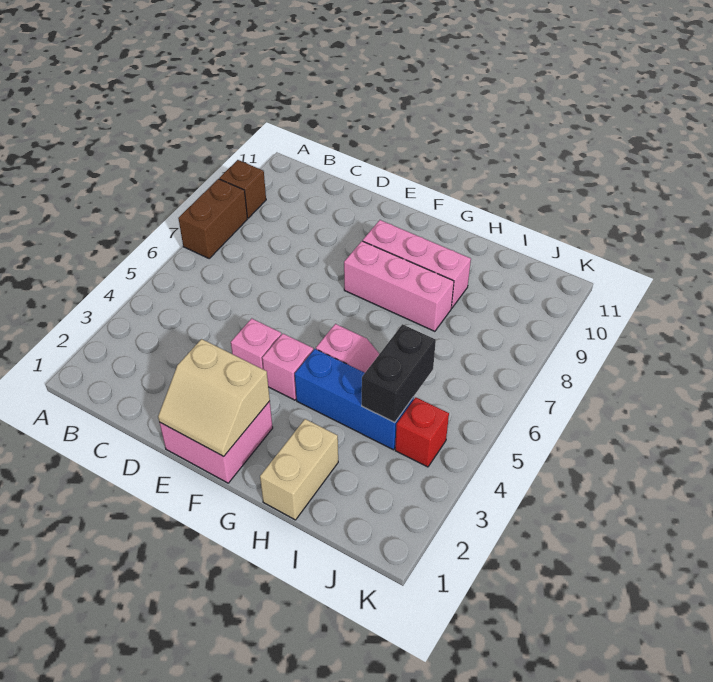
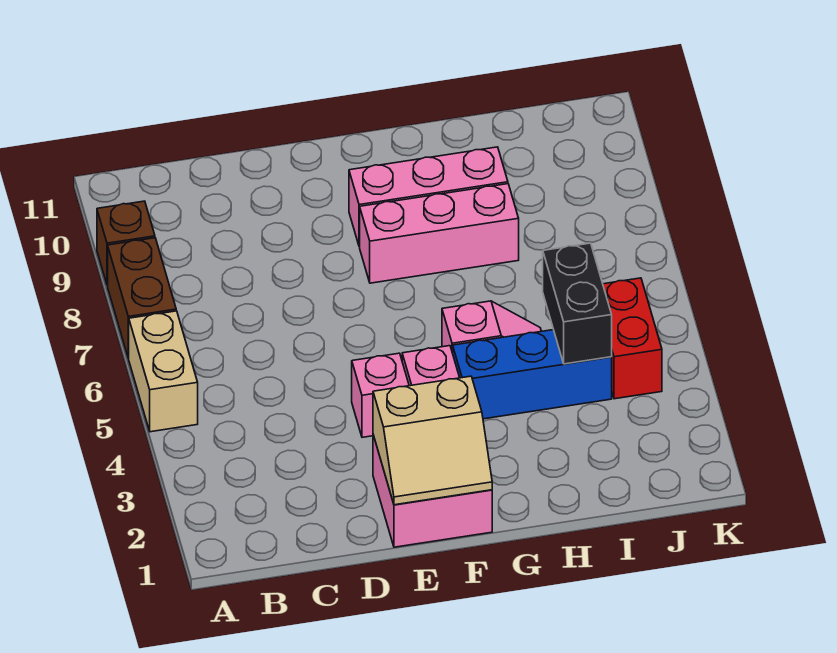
tan brick H1:H2 level 1 -> tan brick A5:A6 level 1
red brick J4 level 1 -> red brick J4:J5 level 1

